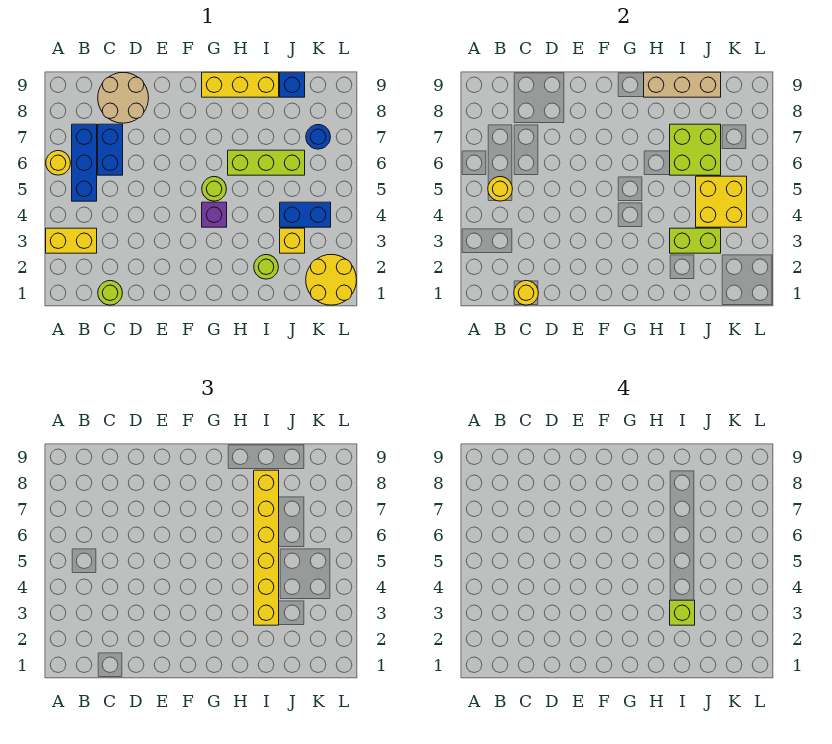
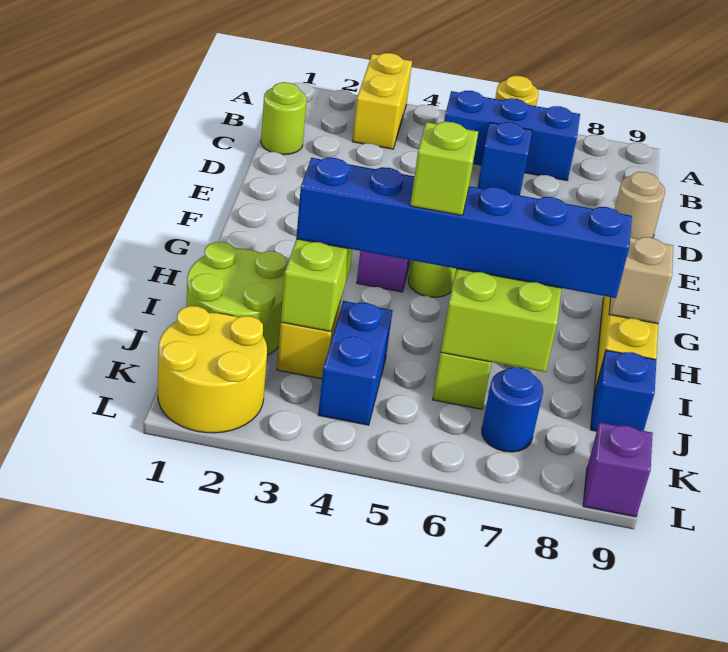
yellow round brick B5 level 2 -> none
yellow round brick C1 level 2 -> none
blue brick C6:C7 level 1 -> blue brick C6 level 1
tan round brick C8:D9 level 1 -> tan round brick D9 level 1
tan brick H9:J9 level 2 -> tan brick H9 level 2
lime round brick I2 level 1 -> lime round brick I1:J2 level 1
yellow brick I3:I8 level 3 -> blue brick I3:I8 level 3
lime brick I3 level 4 -> lime brick I5 level 4
yellow brick J4:K5 level 2 -> none
none -> purple brick L9 level 1

